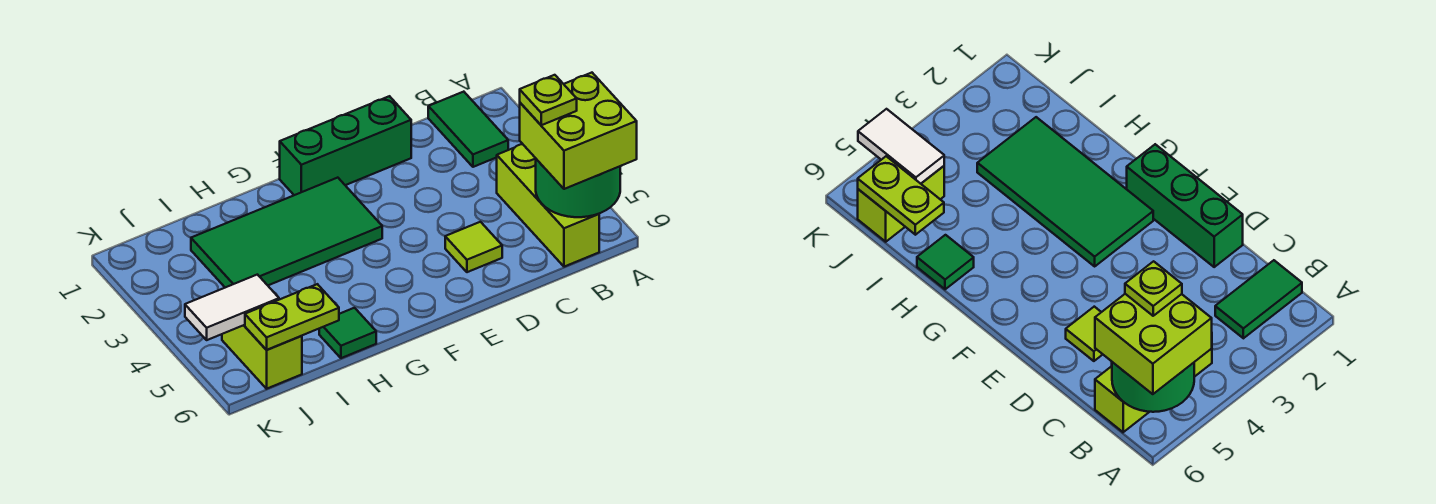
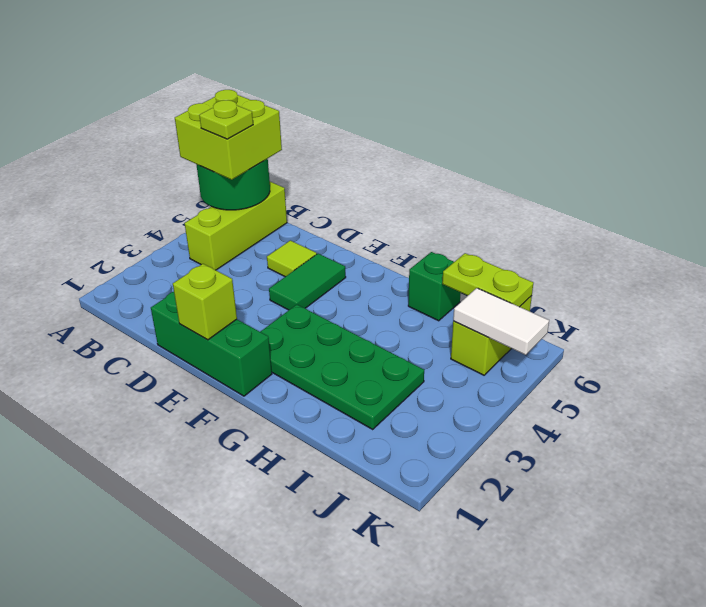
green tile B1:B2 level 1 -> green tile E4:E5 level 1
none -> lime brick E1 level 2
green tile F2:I3 level 1 -> green plate F2:I3 level 1
green tile H6 level 1 -> green brick H6 level 1

